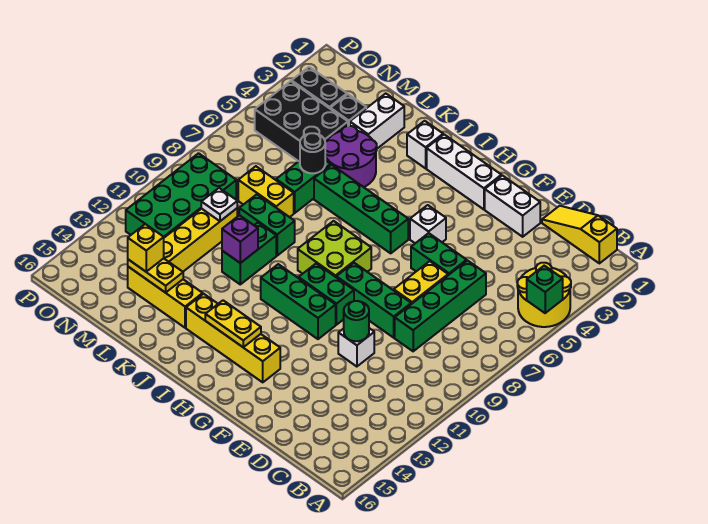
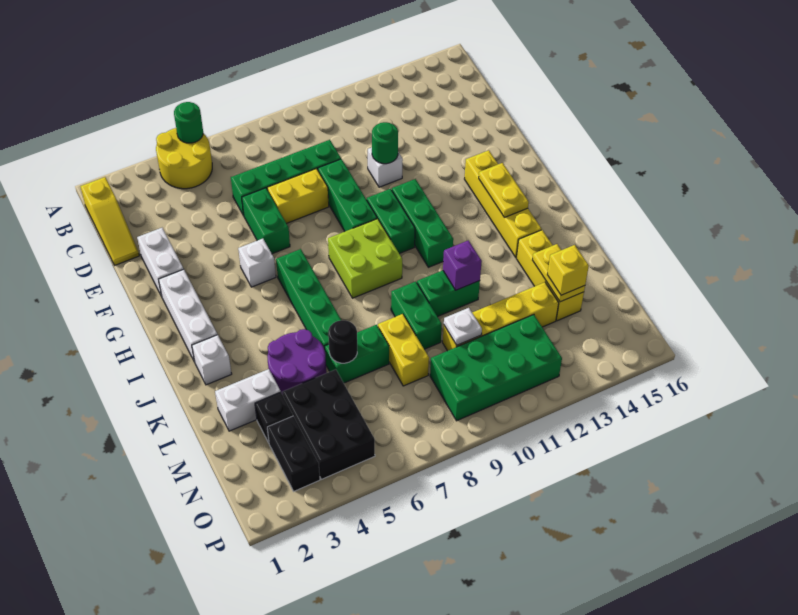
green brick A5 level 2 -> green round brick A5 level 2

